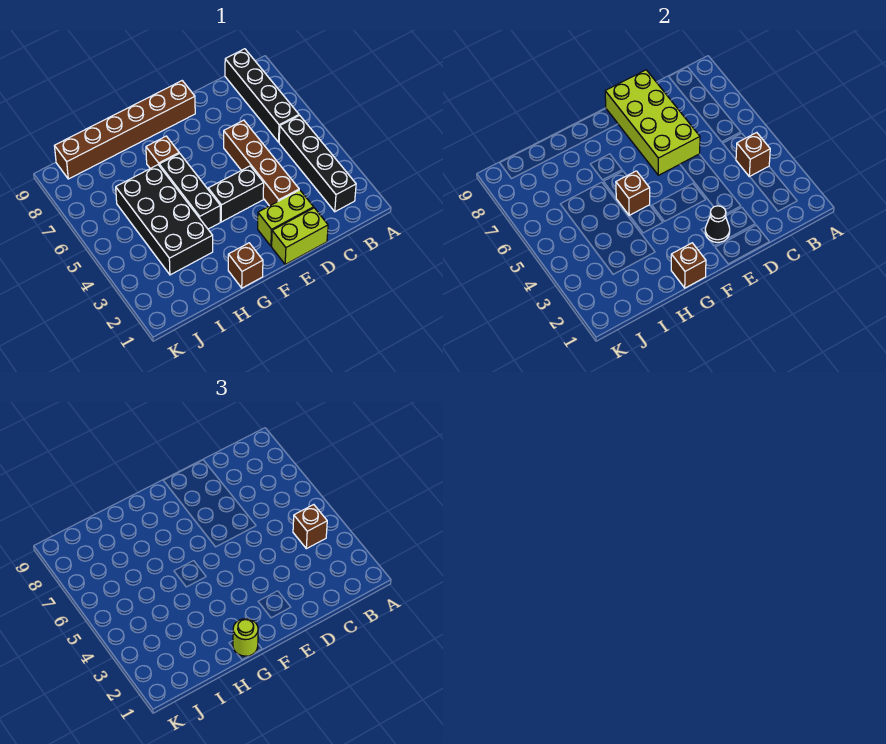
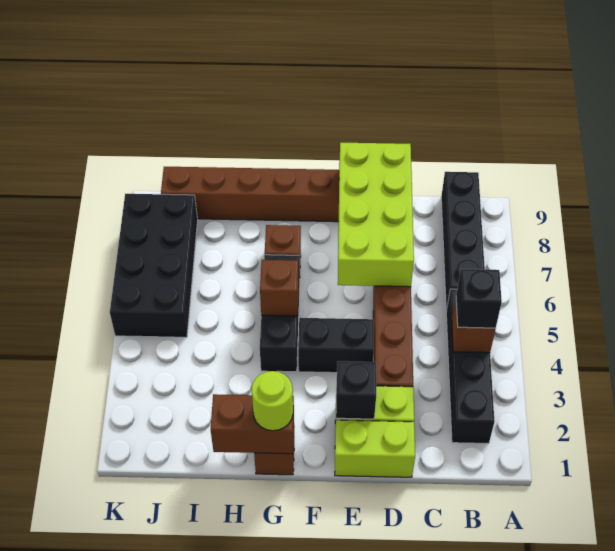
brown brick B4 level 3 -> black brick B4 level 3
black cone E2 level 2 -> black brick E2 level 2
brown brick G1 level 2 -> brown brick G1:H1 level 2
black brick H3:I6 level 1 -> black brick J5:K8 level 1

